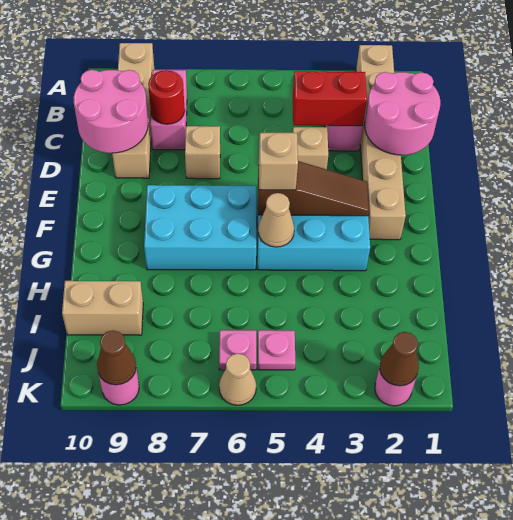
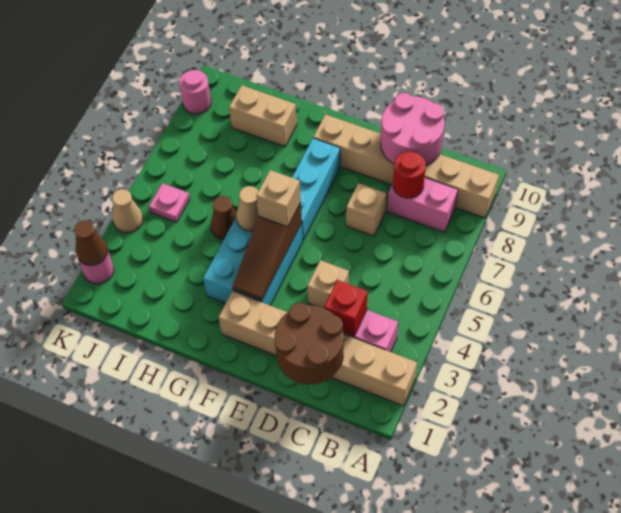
tan brick A9:D9 level 1 -> tan brick A9:F9 level 1
pink round brick C1:D2 level 2 -> brown round brick C1:D2 level 2
red brick C3:C4 level 2 -> red brick C3 level 2
cyan brick F6:G8 level 1 -> cyan brick F6:F8 level 1
tan brick I9:I10 level 1 -> tan brick H9:I9 level 1
pink plate J6 level 1 -> none
tan cone K6 level 1 -> tan cone K4 level 1
brown cone K9 level 2 -> brown cone H5 level 1

